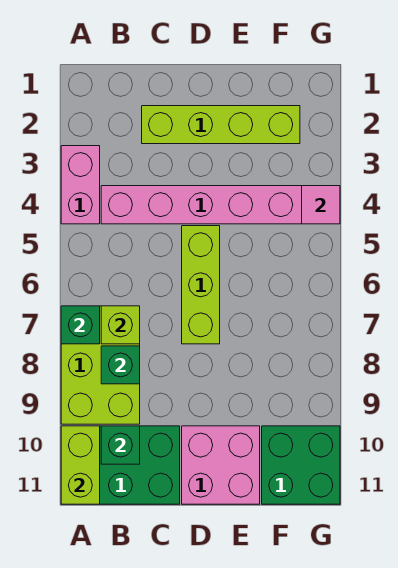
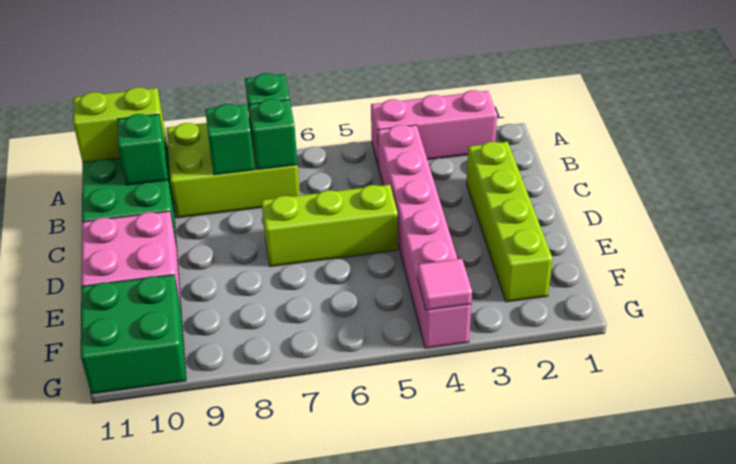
pink brick A3:A4 level 1 -> pink brick A2:A4 level 1
lime brick B7 level 2 -> green brick B7 level 2

